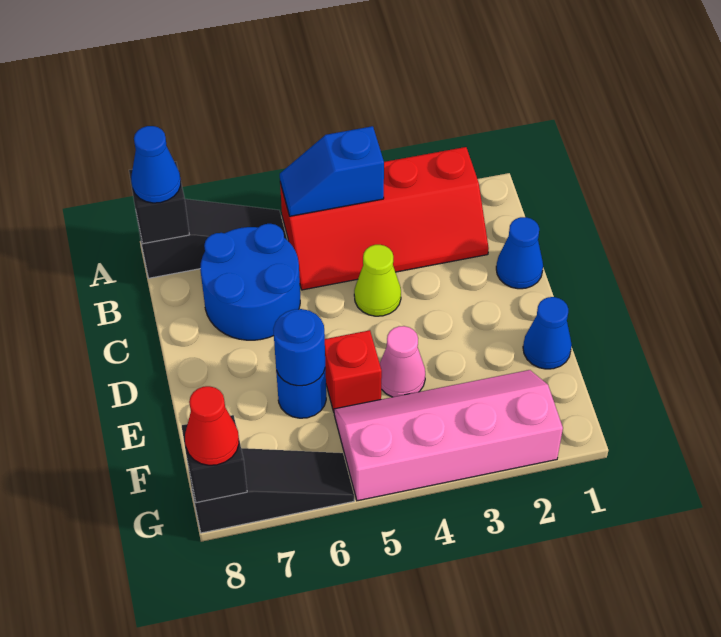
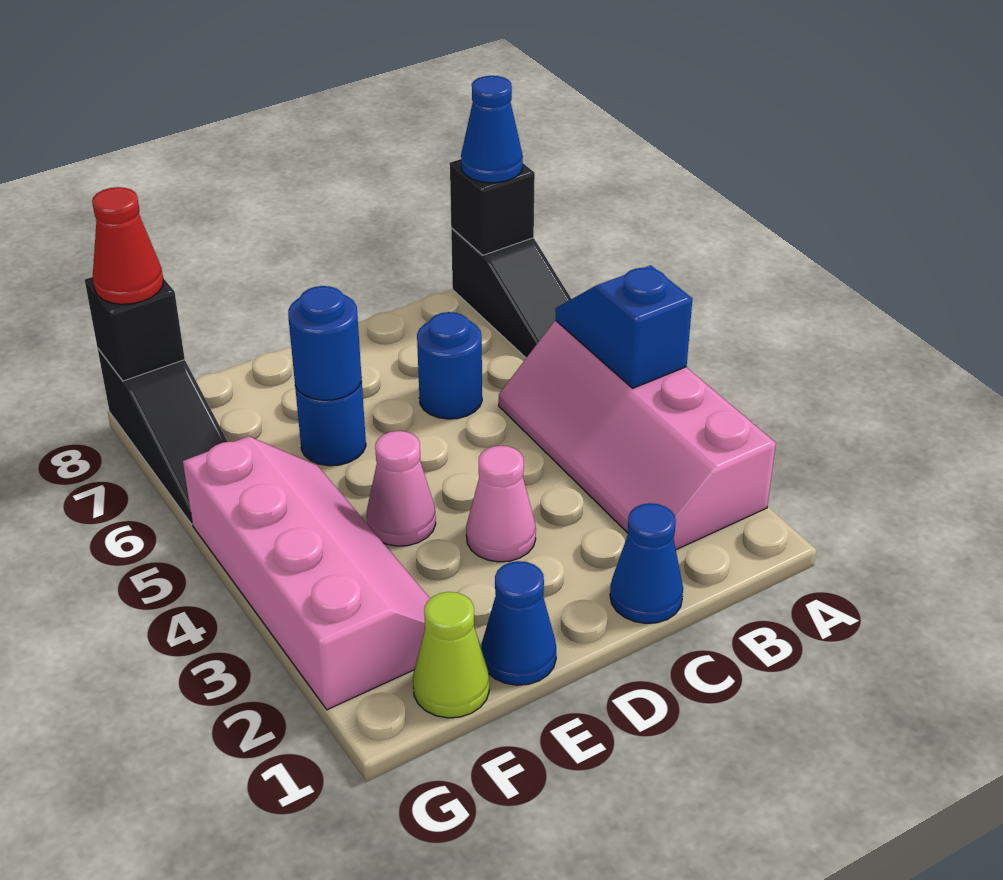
red slope A2:B5 level 1 top A -> pink slope A2:B5 level 1 top A
blue round brick B6:C7 level 1 -> blue round brick C6 level 1
lime cone C4 level 1 -> lime cone F1 level 1
none -> pink cone D3 level 1
red brick E5 level 1 -> none

